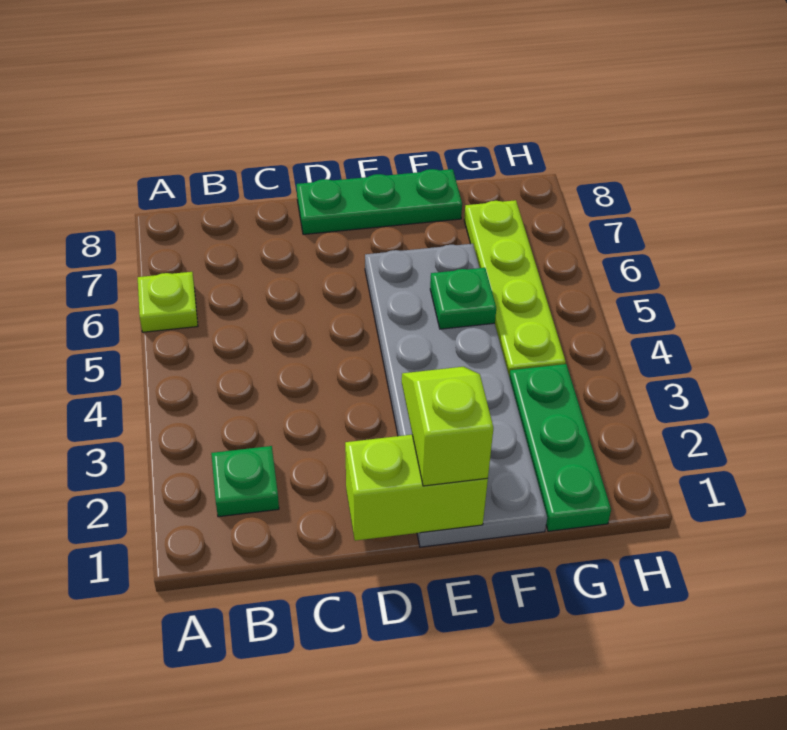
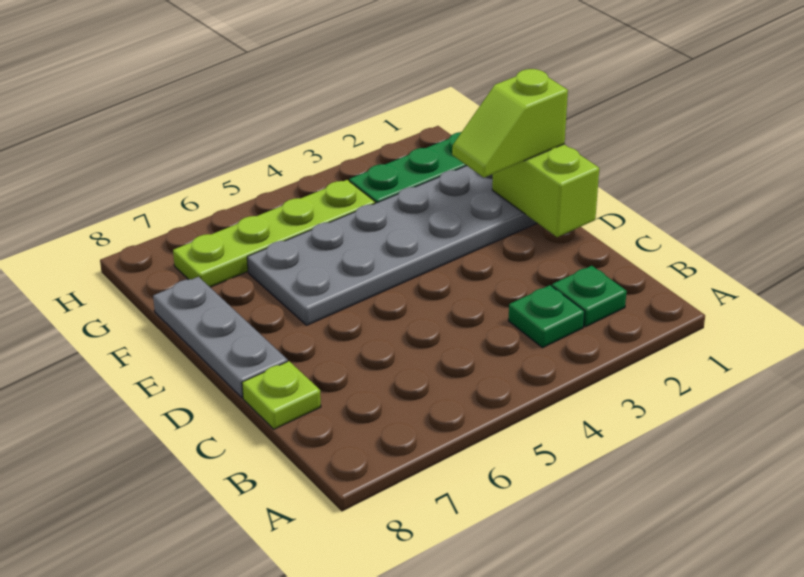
lime plate A6 level 1 -> lime plate C8 level 1
green plate D8:F8 level 1 -> grey plate D8:F8 level 1
green plate F5 level 2 -> green plate B3 level 1

